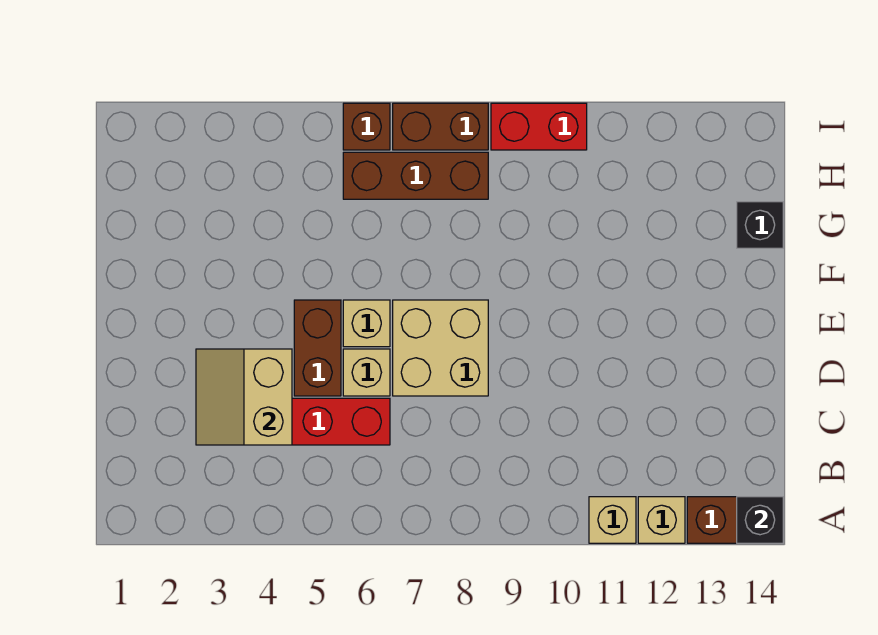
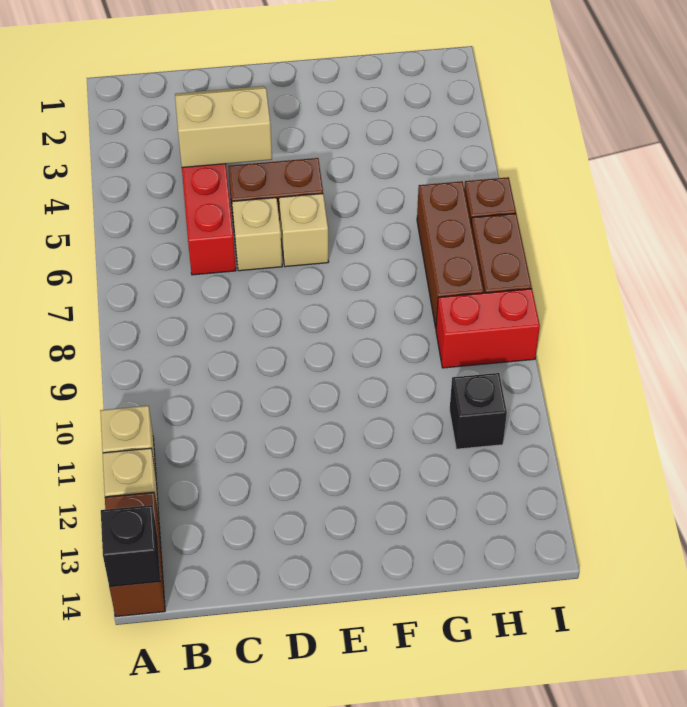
tan brick D7:E8 level 1 -> none
black brick G14 level 1 -> black brick H11 level 1
red brick I9:I10 level 1 -> red brick H9:I9 level 1

